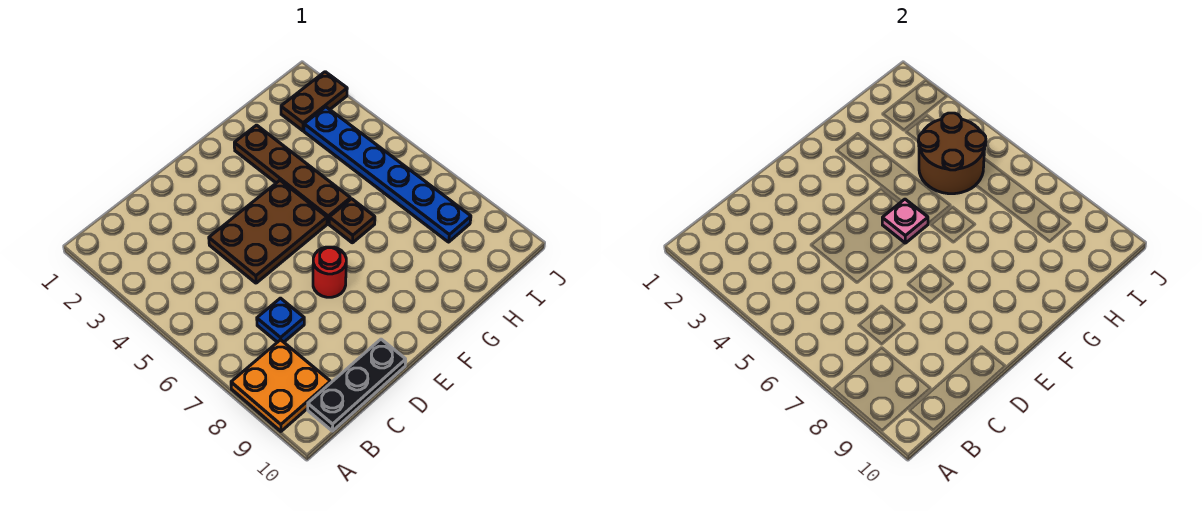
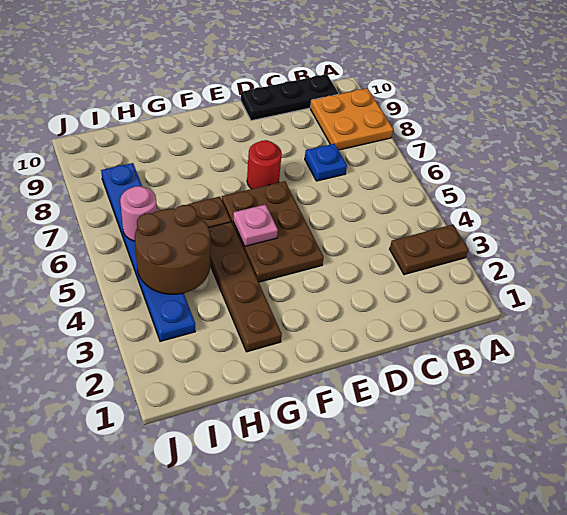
brown plate D4:F5 level 1 -> brown plate E4:F6 level 1
brown plate I2:J2 level 1 -> brown plate A3:B3 level 1
none -> pink round brick I6 level 2

